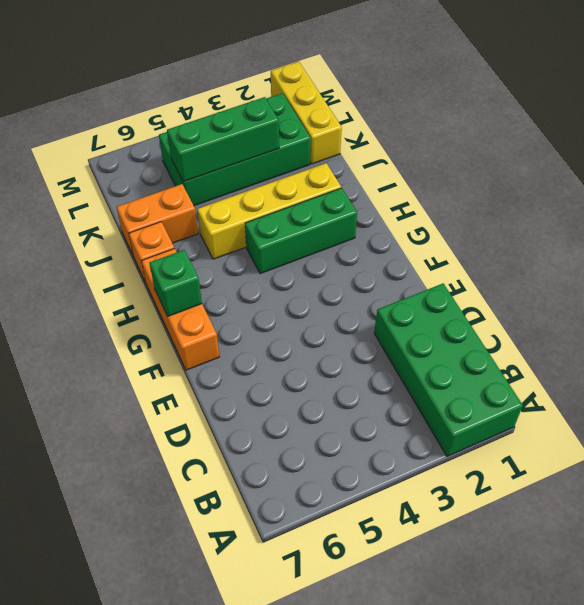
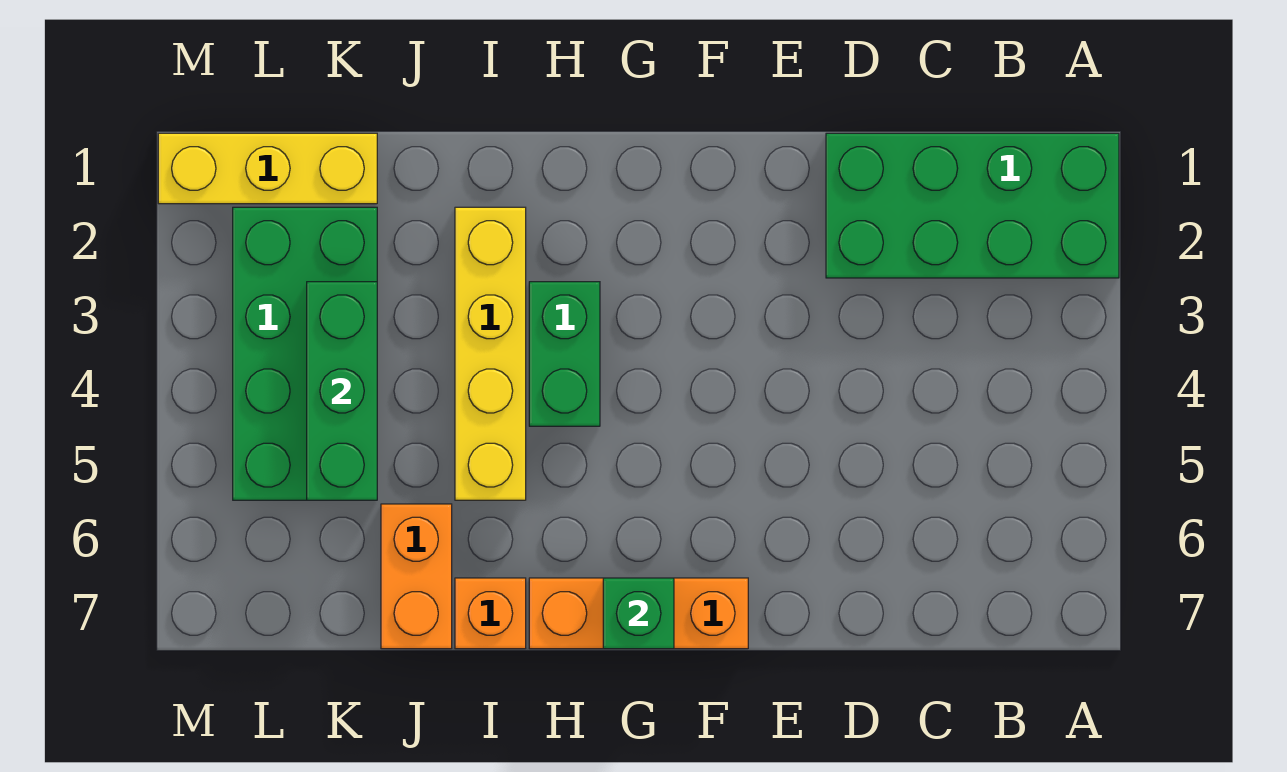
green brick H2:H4 level 1 -> green brick H3:H4 level 1

